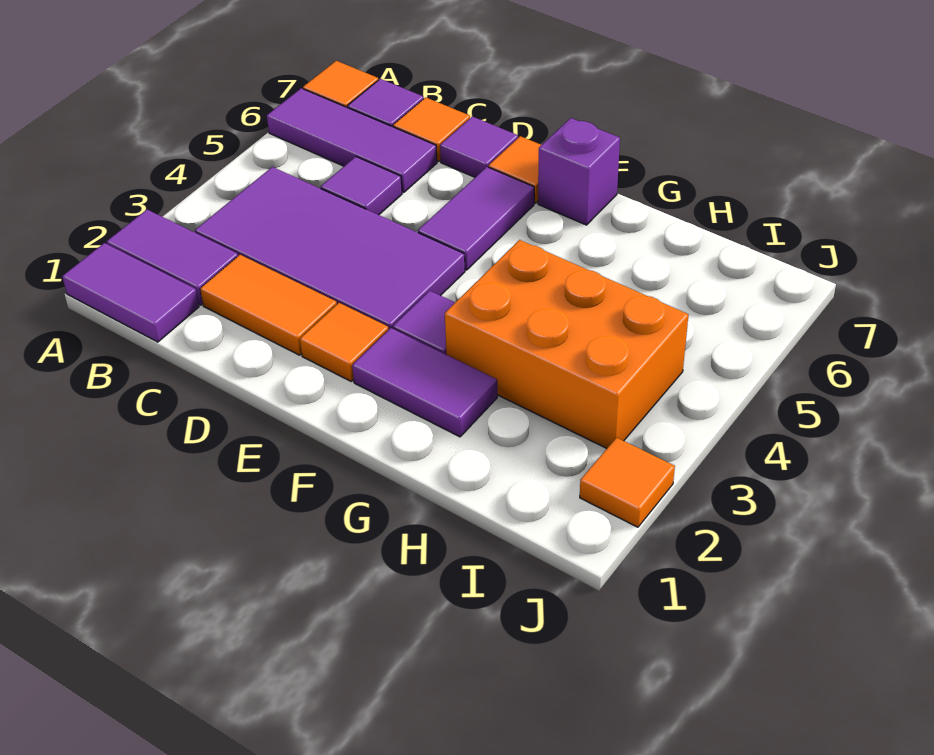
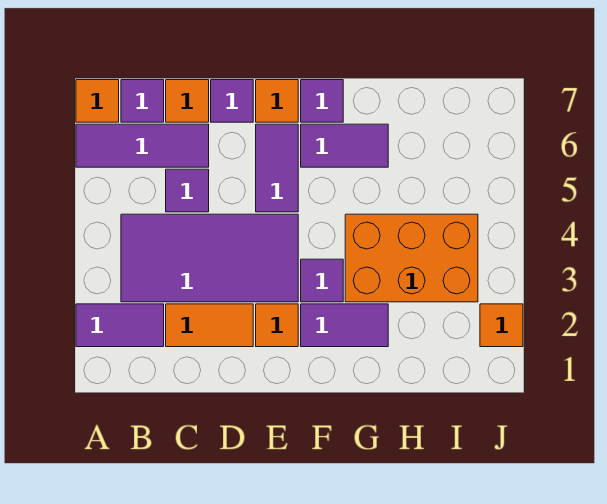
purple tile A1:B1 level 1 -> purple tile F6:G6 level 1
purple brick F7 level 1 -> purple tile F7 level 1

